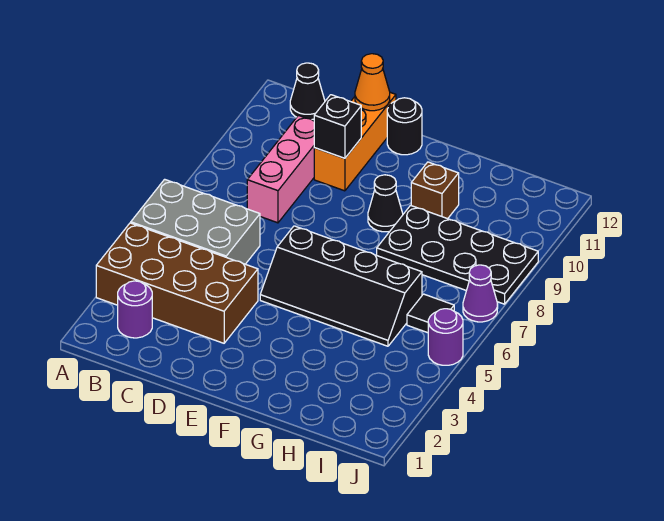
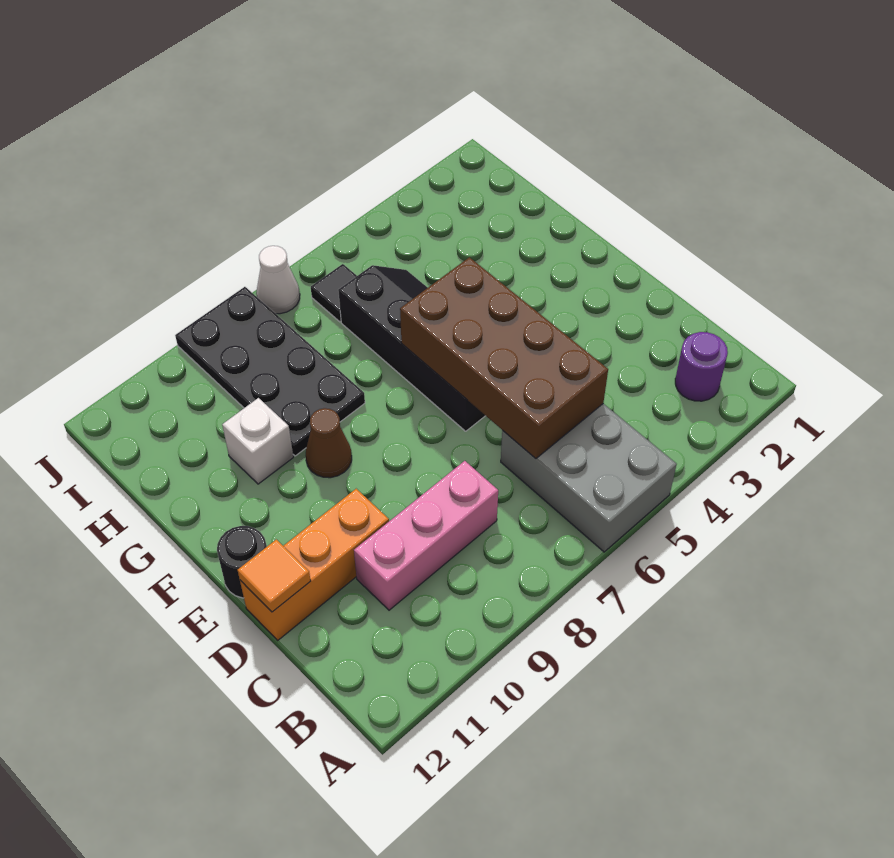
brown brick A3:D4 level 1 -> brown brick C5:F6 level 2
black cone B12 level 1 -> none
black brick D10 level 2 -> none
orange cone D12 level 2 -> orange tile D12 level 2
black cone F9 level 1 -> brown cone F9 level 1
brown brick G10 level 1 -> white brick G10 level 1
purple round brick J5 level 1 -> none
purple cone J7 level 1 -> white cone J7 level 1

